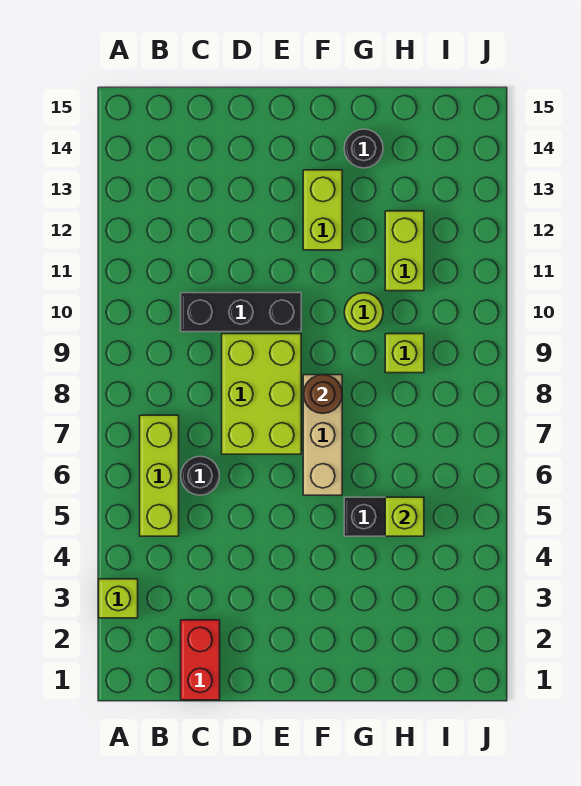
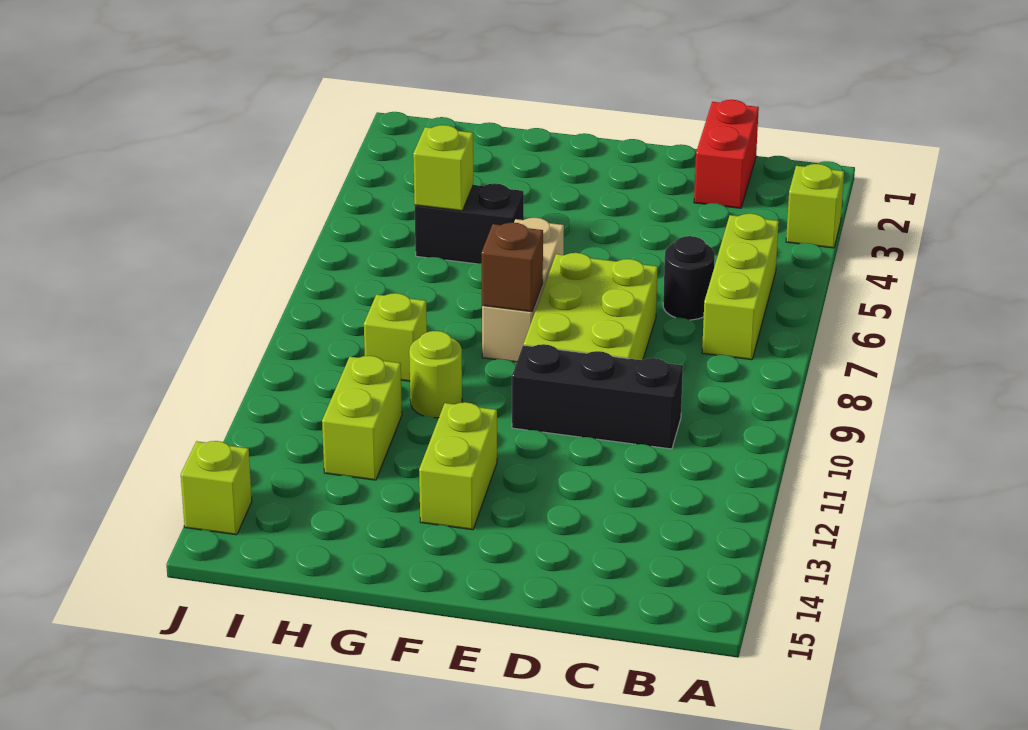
brown round brick F8 level 2 -> brown brick F8 level 2
black round brick G14 level 1 -> none
none -> lime brick J14 level 1

